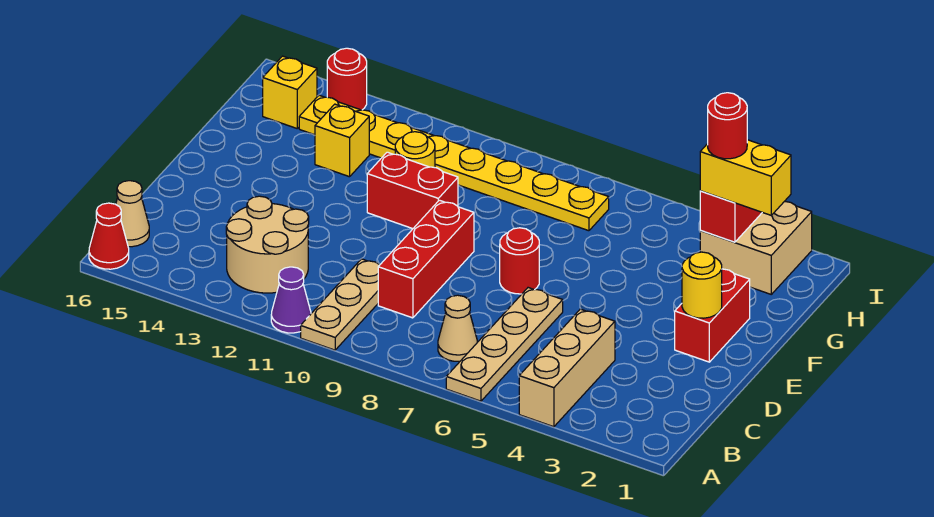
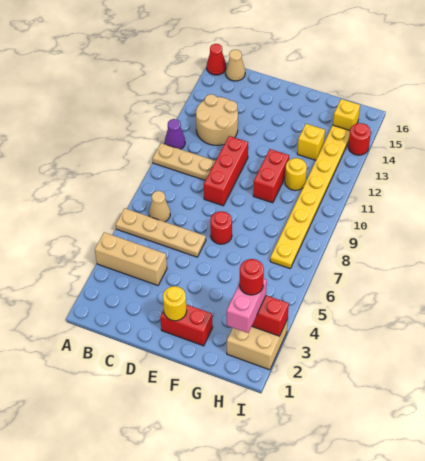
red brick C9:E9 level 1 -> red brick D9:D11 level 1
yellow brick H2:H3 level 3 -> pink brick H2:H3 level 3

